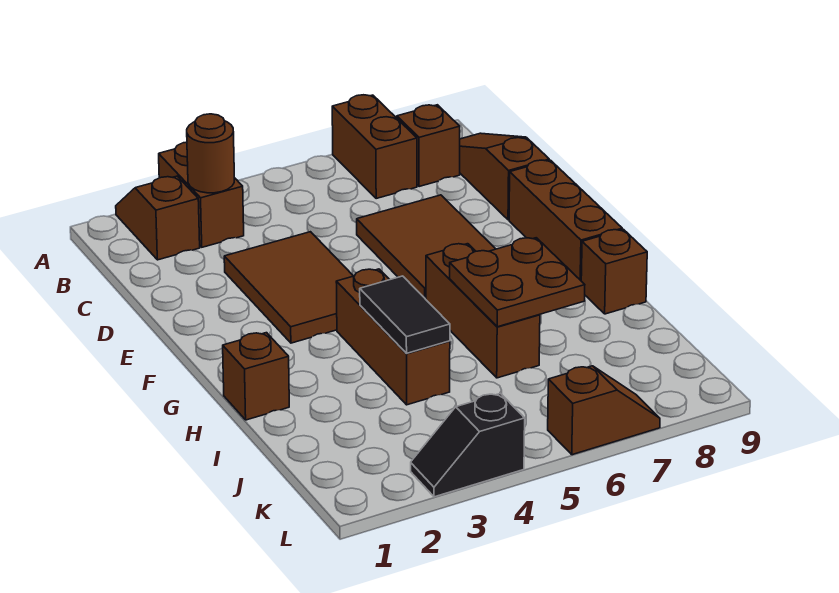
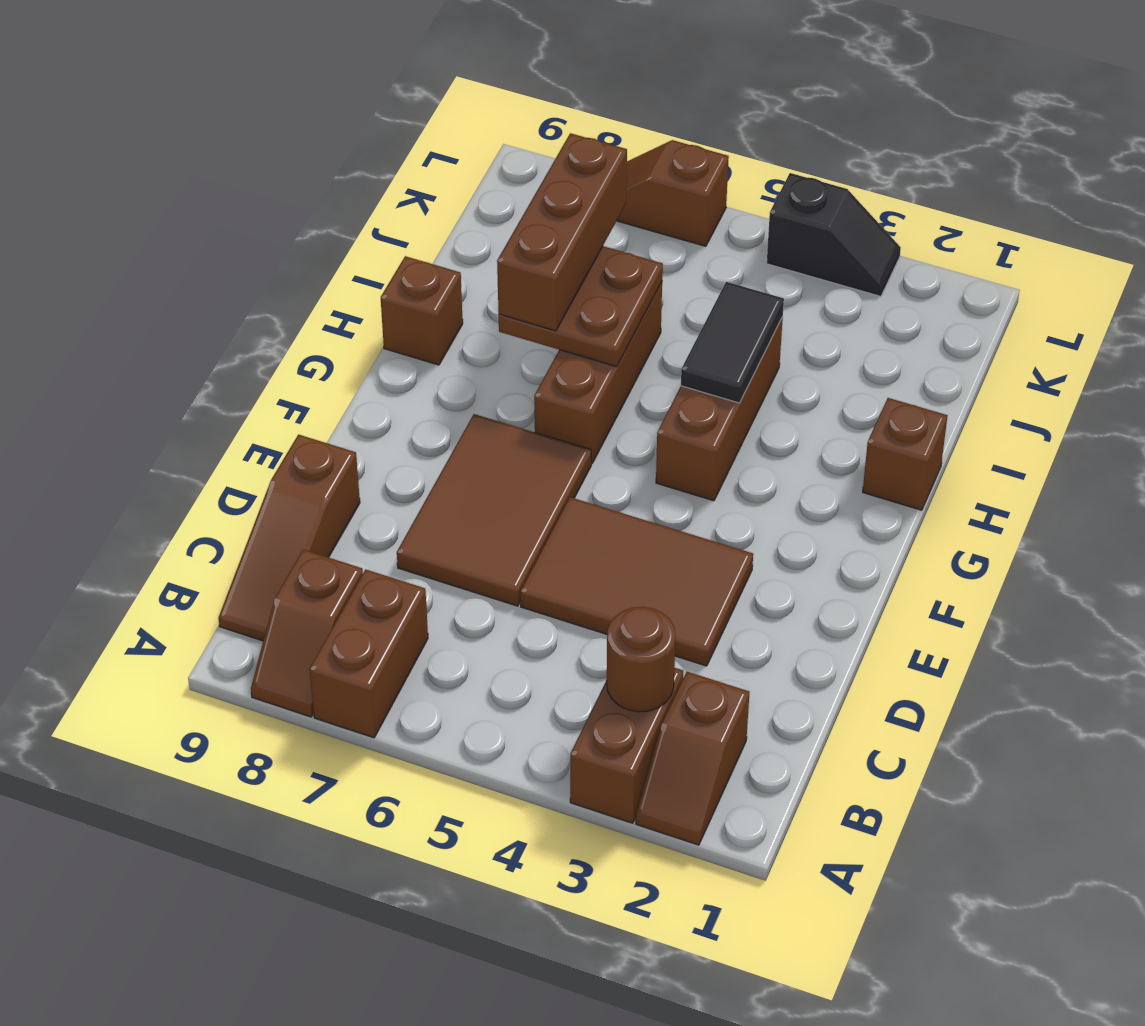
brown tile D3:F4 level 1 -> brown tile D3:E5 level 1
brown brick E9:G9 level 1 -> brown brick H7:J7 level 3

